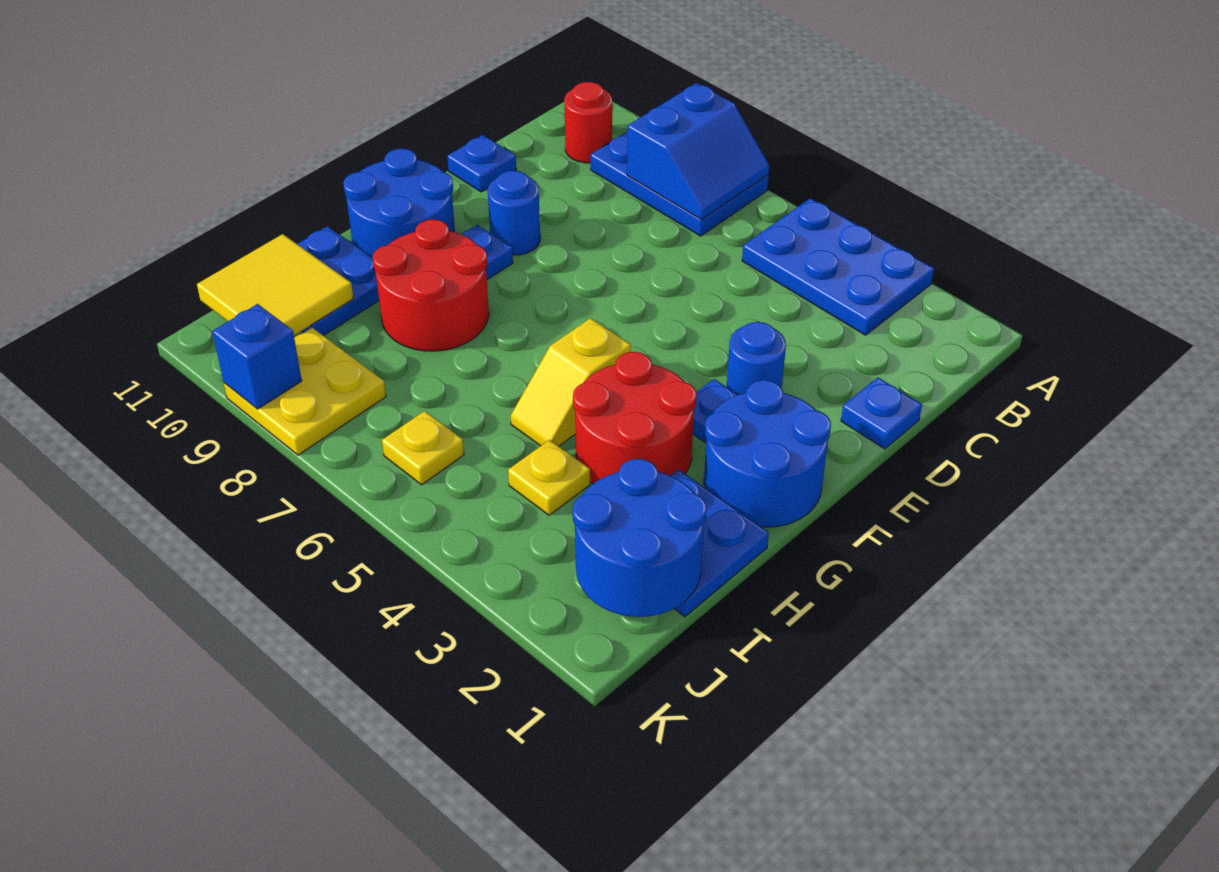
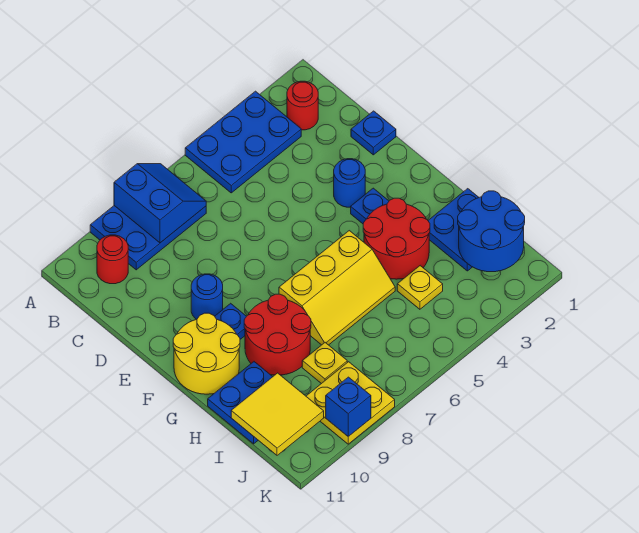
none -> red round brick B2 level 1
blue plate D11 level 1 -> none
blue round brick F1:G2 level 1 -> none
blue round brick F10:G11 level 1 -> yellow round brick F10:G11 level 1
yellow slope G5:H5 level 1 top G -> yellow slope G5:H7 level 1 top G
yellow plate J6 level 1 -> yellow plate I8 level 1

